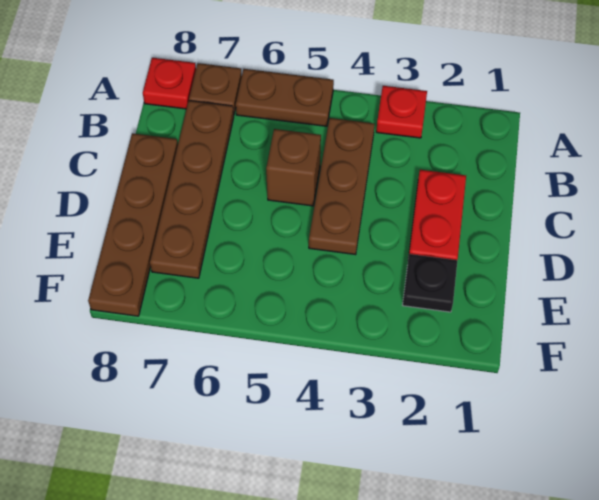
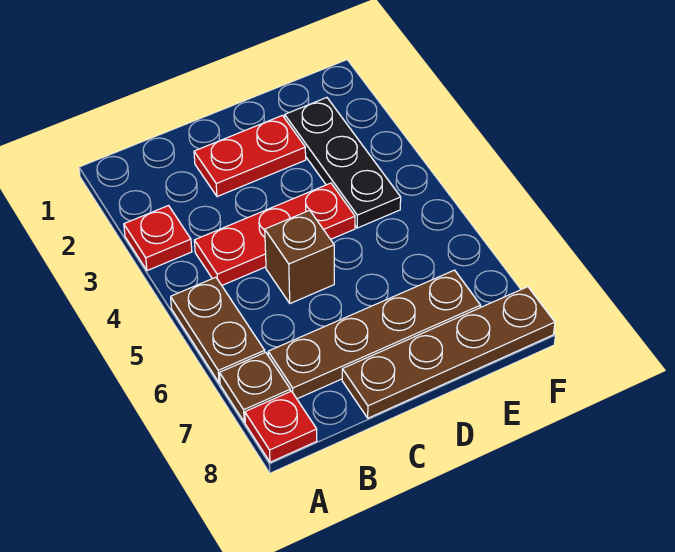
brown plate B4:D4 level 1 -> red plate B4:D4 level 1
black plate E2 level 1 -> black plate E2:E4 level 1

